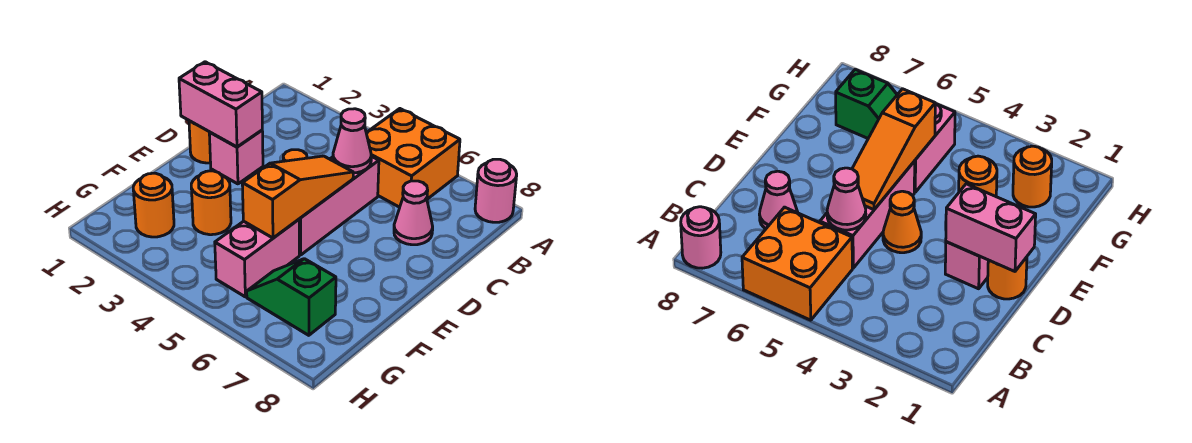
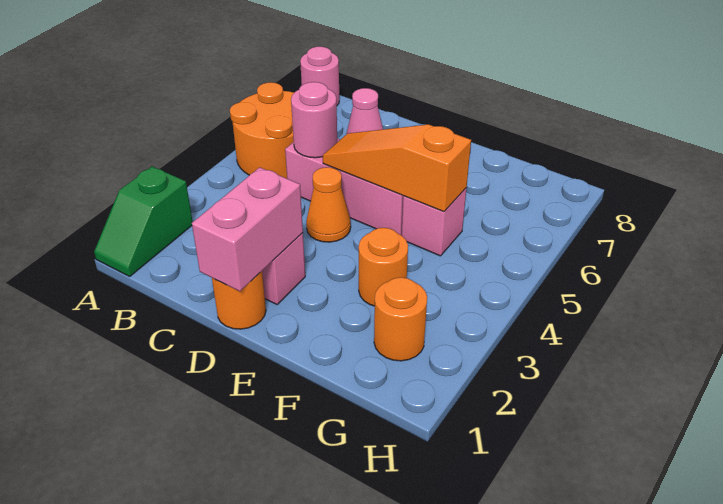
orange brick A5:B6 level 1 -> orange round brick A5:B6 level 1
pink cone C5 level 2 -> pink round brick C5 level 2
pink brick F5:G5 level 1 -> pink brick F5 level 1
green slope G6:G7 level 1 top 7 -> green slope A1:A2 level 1 top 2

